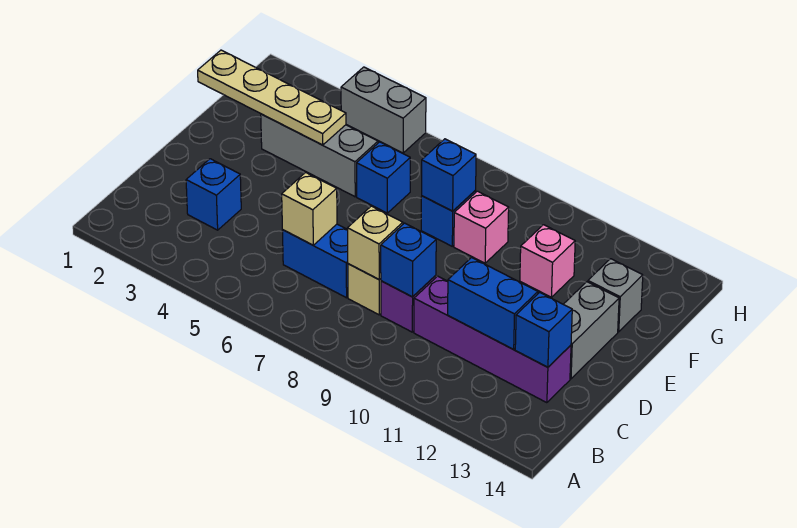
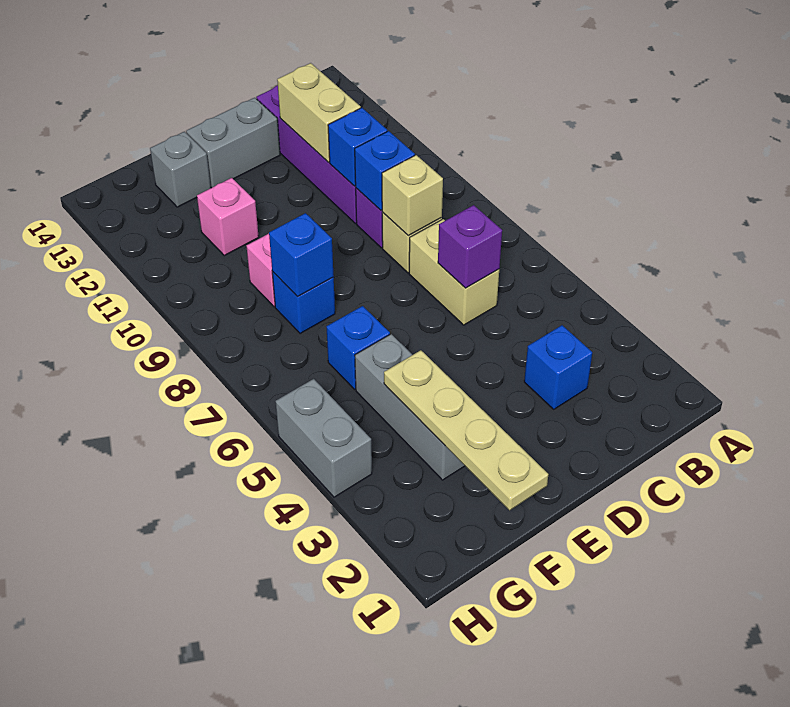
blue brick C6:C7 level 1 -> tan brick C6:C7 level 1
tan brick C6 level 2 -> purple brick C6 level 2
blue brick C11:C12 level 2 -> tan brick C11:C12 level 2
blue brick C13 level 2 -> blue brick C10 level 2

